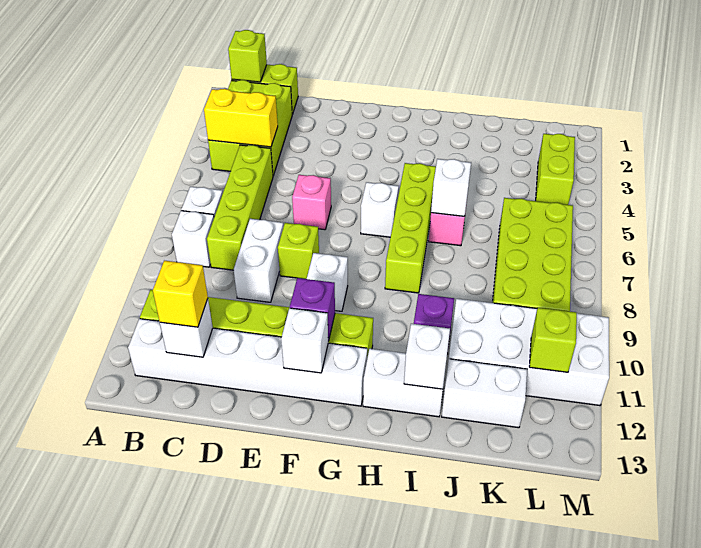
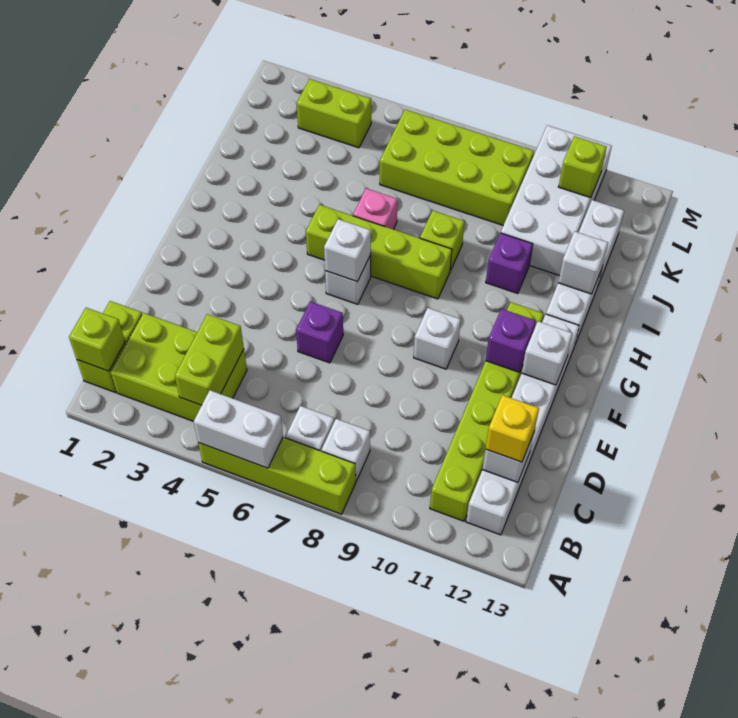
yellow brick B4:C4 level 2 -> lime brick B4:C4 level 2
lime brick C5:C8 level 1 -> lime brick A5:A8 level 1
white brick D8:D9 level 1 -> white brick A5:A6 level 2
pink brick E6 level 1 -> purple brick E6 level 1
lime brick E8 level 1 -> lime brick I8 level 1
white brick I6 level 2 -> white brick G6 level 2

